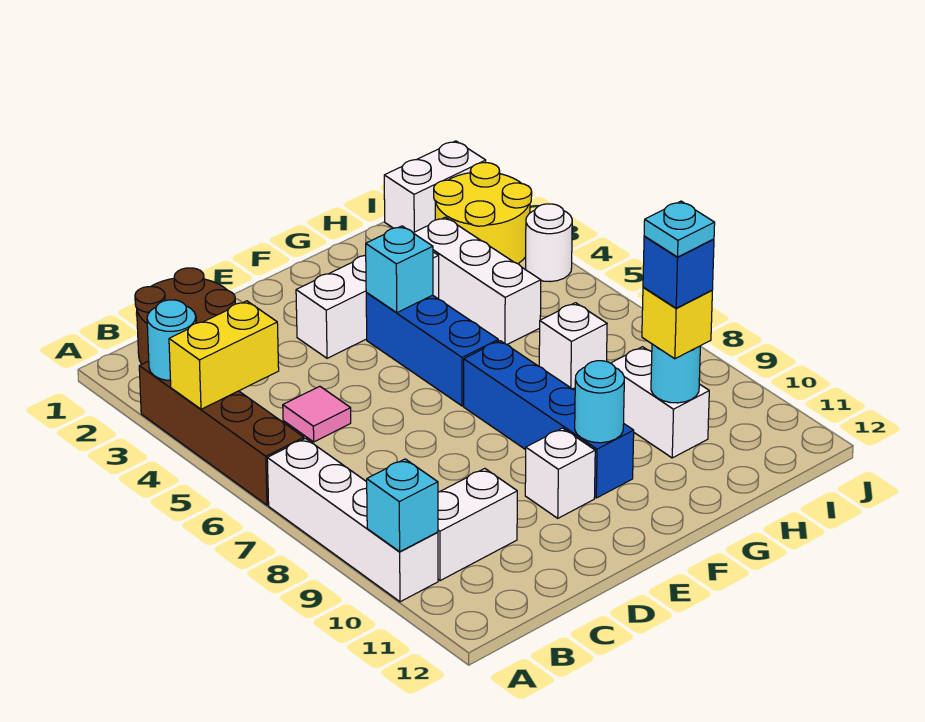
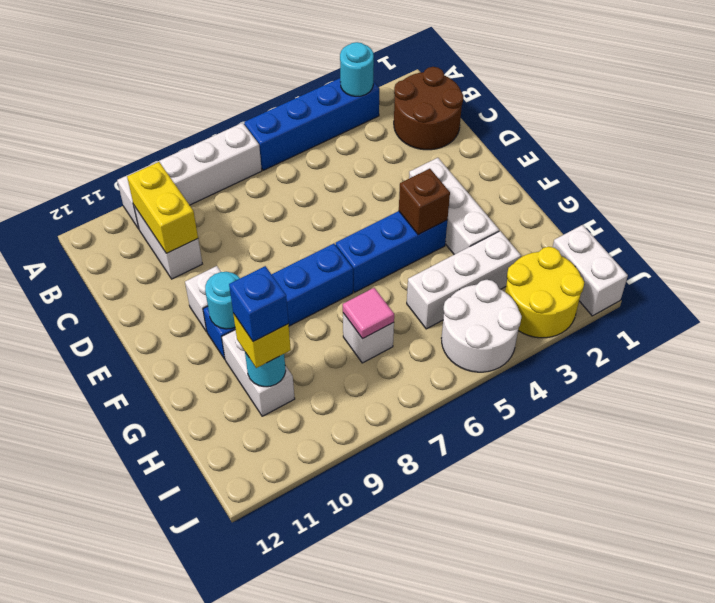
brown brick A3:A6 level 1 -> blue brick A3:A6 level 1
yellow brick A4:B4 level 2 -> yellow brick B10:C10 level 2
cyan brick A10 level 2 -> none
pink tile C5 level 1 -> pink tile H7 level 2
cyan brick F4 level 2 -> brown brick F4 level 2
white brick H9:H10 level 1 -> white brick G10:H10 level 1
cyan plate H10 level 5 -> none
white round brick J4 level 1 -> white round brick I4:J5 level 1

